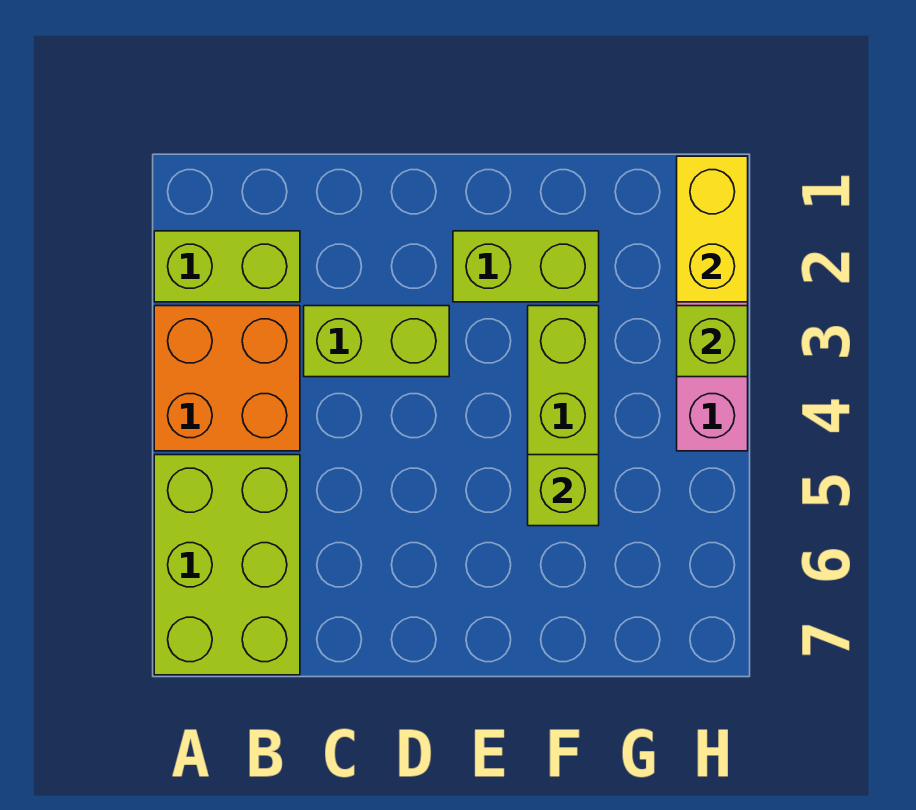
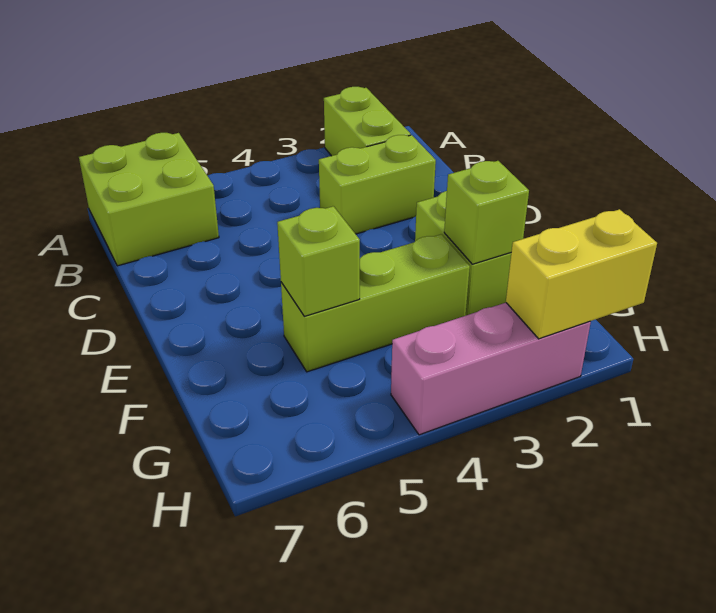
orange brick A3:B4 level 1 -> none
lime brick A5:B7 level 1 -> lime brick A6:B7 level 1
lime brick C3:D3 level 1 -> lime brick C2:C3 level 1
lime brick H3 level 2 -> lime brick F2 level 2

